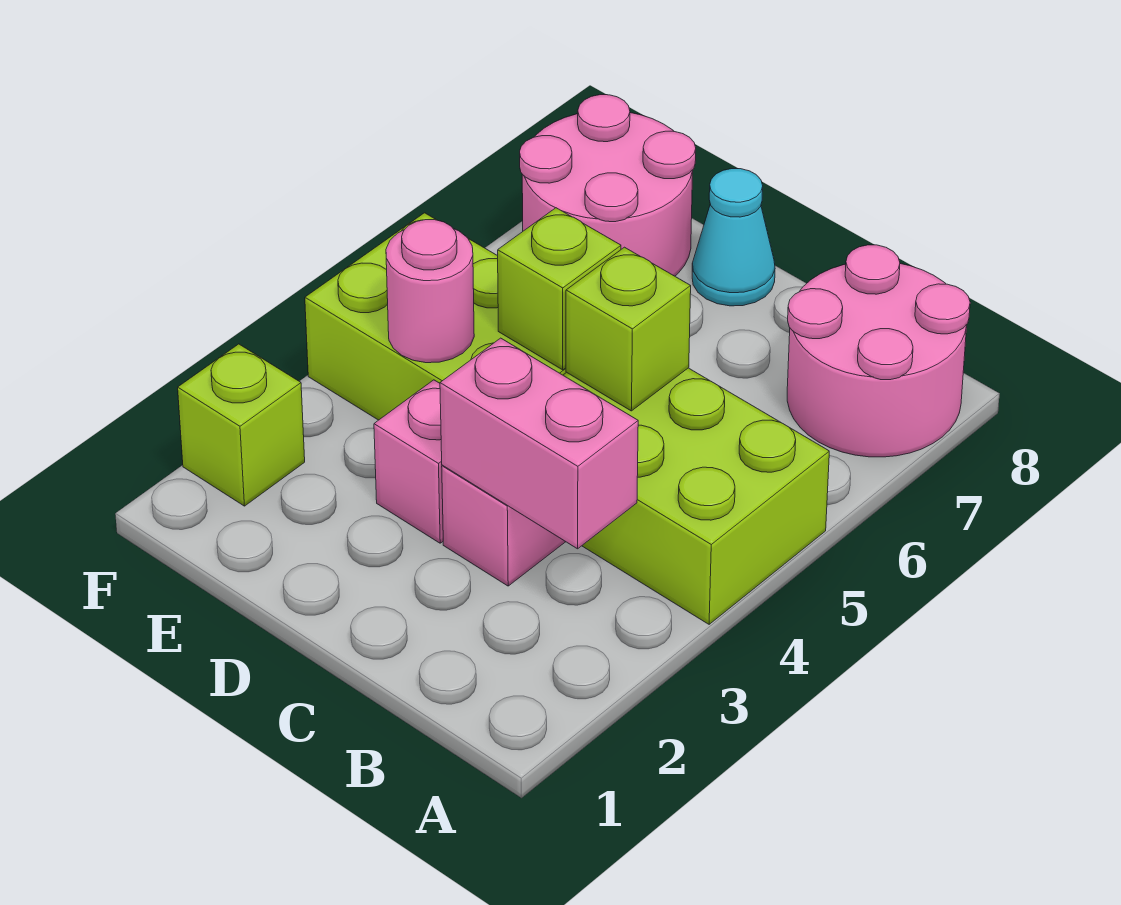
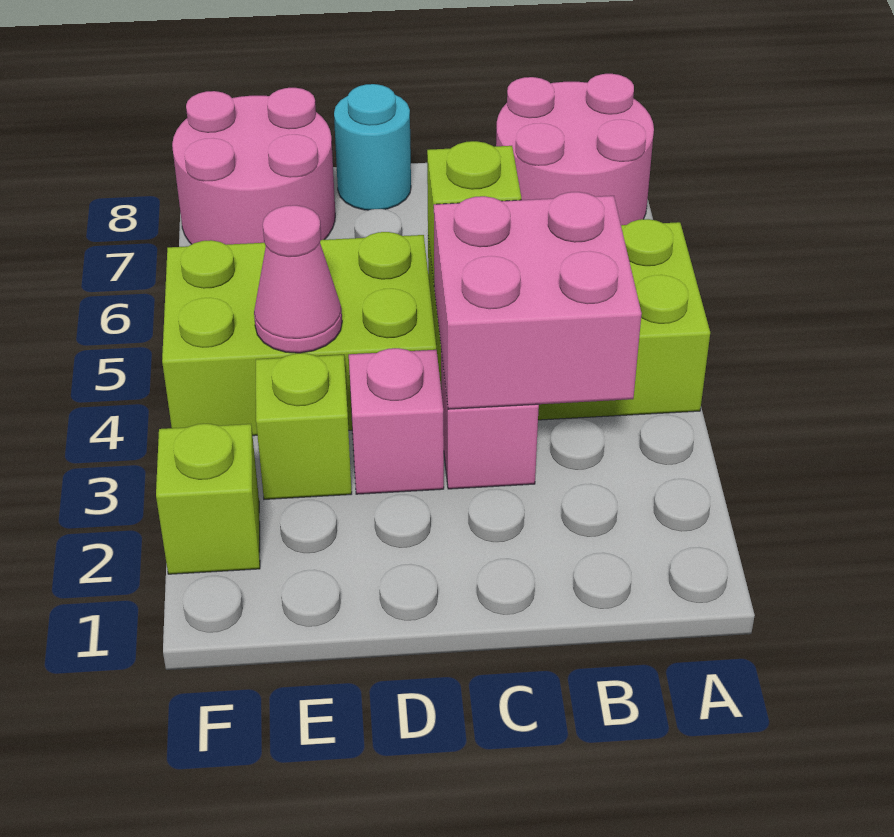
pink brick B3:C3 level 2 -> pink brick B3:C4 level 2
lime brick D5 level 2 -> lime brick E3 level 1
cyan cone D8 level 1 -> cyan round brick D8 level 1
pink round brick E4 level 2 -> pink cone E4 level 2

